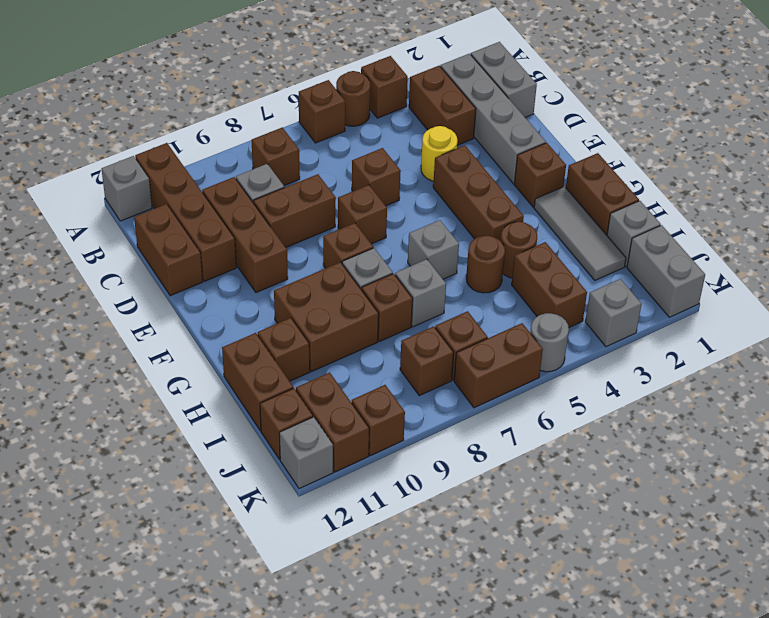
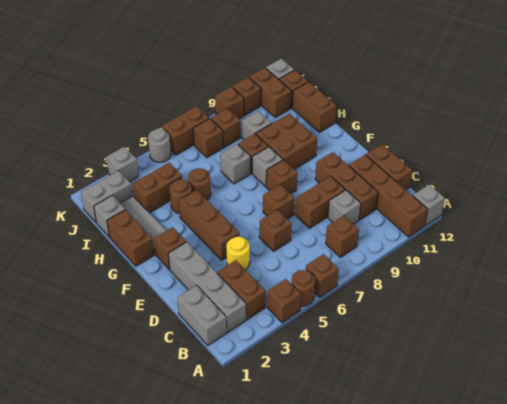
grey brick G6 level 1 -> grey brick I9 level 1
brown brick H11 level 1 -> brown brick K9 level 1
brown brick I4:J4 level 1 -> brown brick I3:I4 level 1
grey brick J1:K1 level 1 -> grey brick J1:J2 level 1

